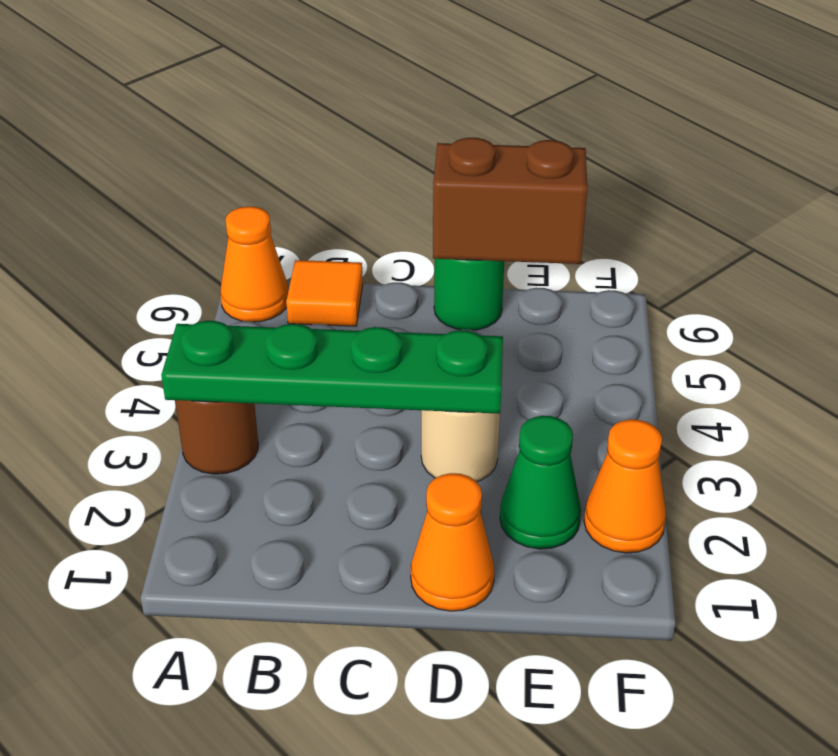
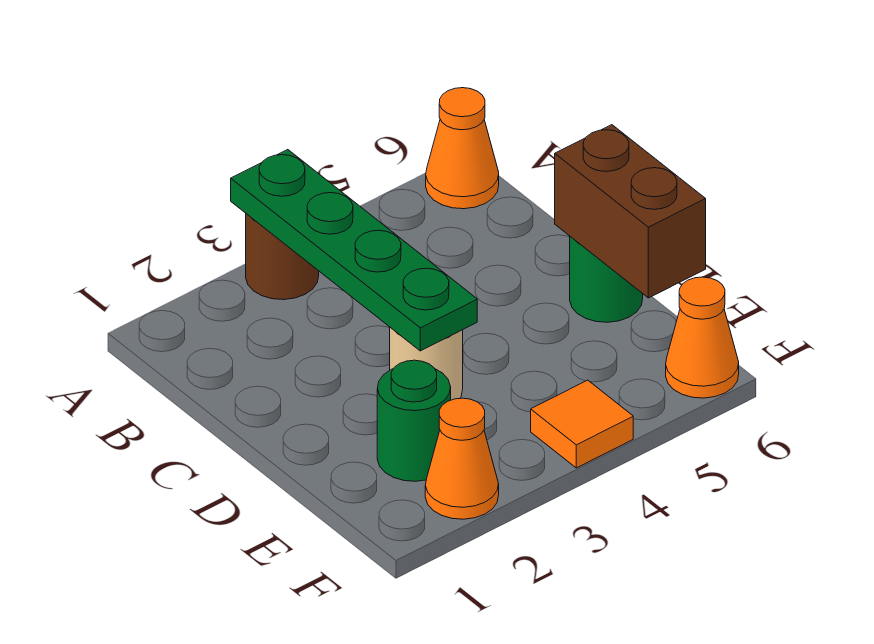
orange tile B6 level 1 -> orange tile F4 level 1
orange cone D1 level 1 -> orange cone F6 level 1
green cone E2 level 1 -> green round brick E2 level 1

